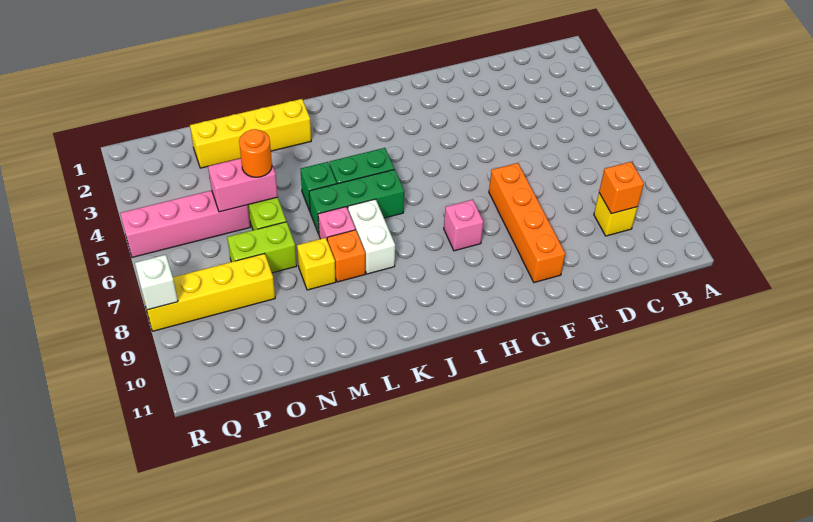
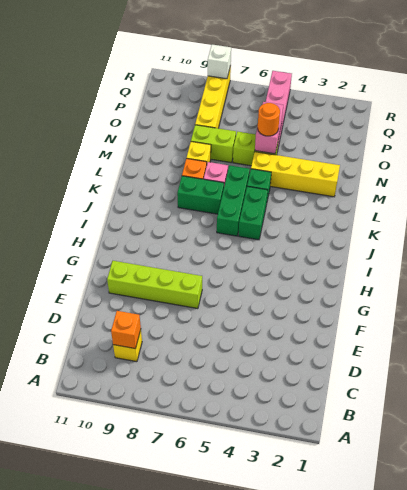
orange brick F7:F10 level 1 -> lime brick F7:F10 level 1
pink brick H8 level 1 -> none
white brick K7:K8 level 1 -> green brick K7:K8 level 1
yellow brick L2:O2 level 1 -> yellow brick M2:M5 level 1
lime brick N7:O7 level 1 -> lime brick N7:N8 level 1

